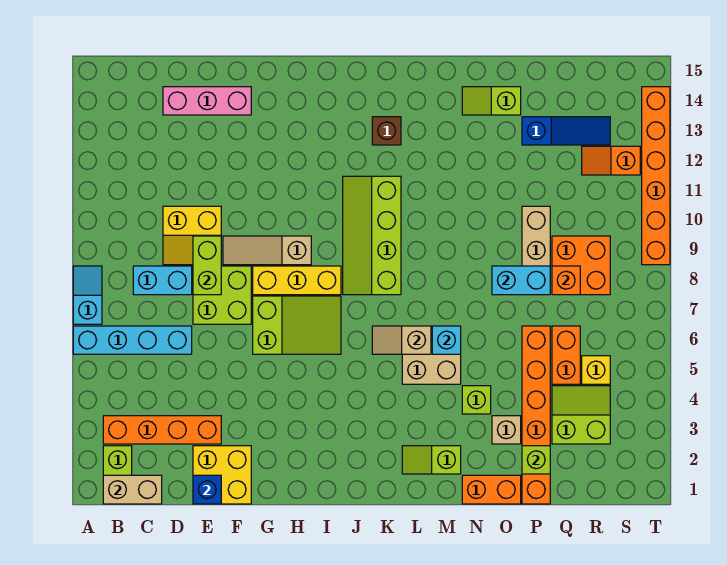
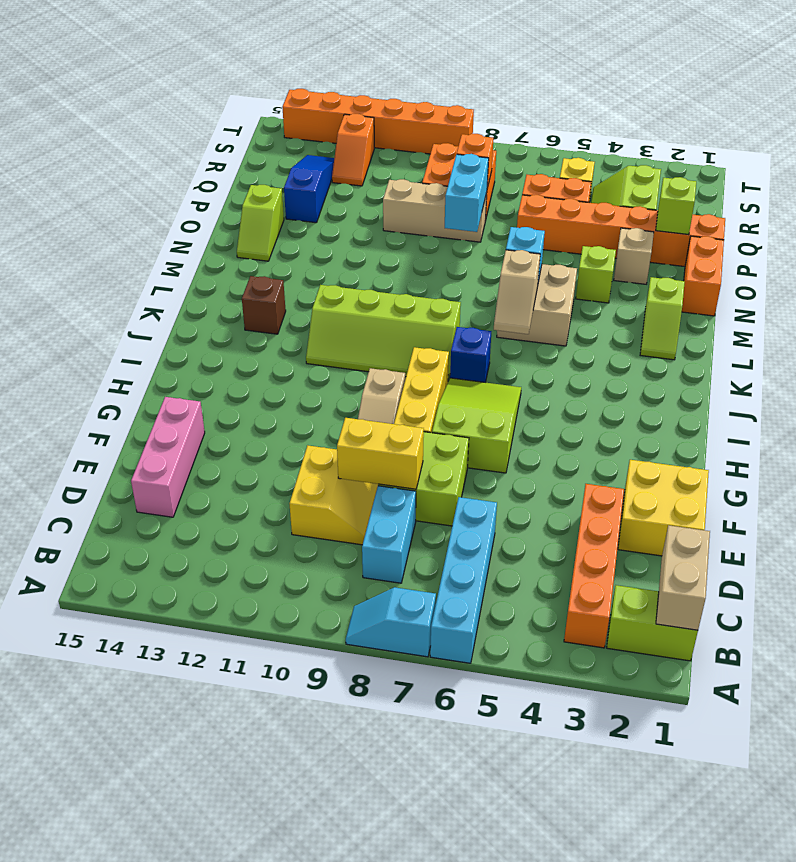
blue brick E1 level 2 -> blue brick J7 level 1
lime brick E8:E9 level 2 -> yellow brick E8:E9 level 2

